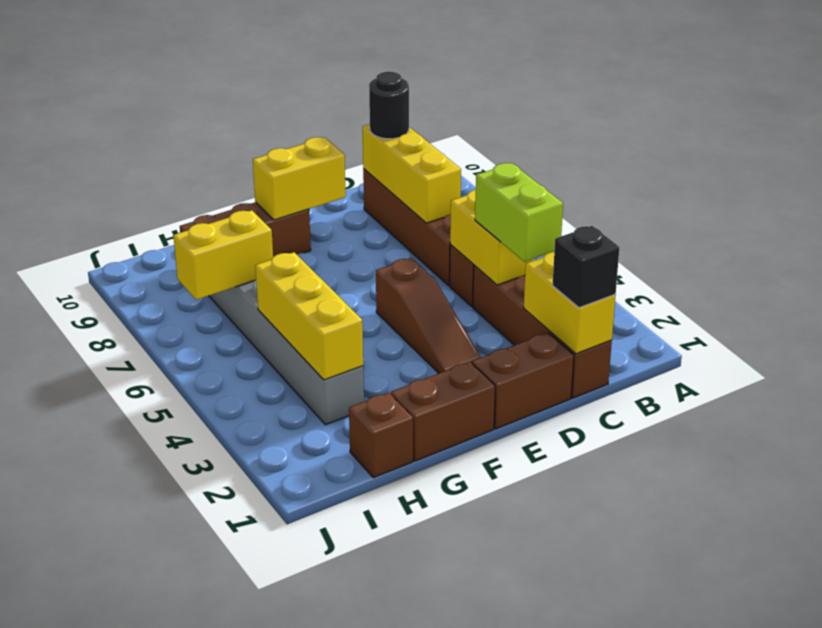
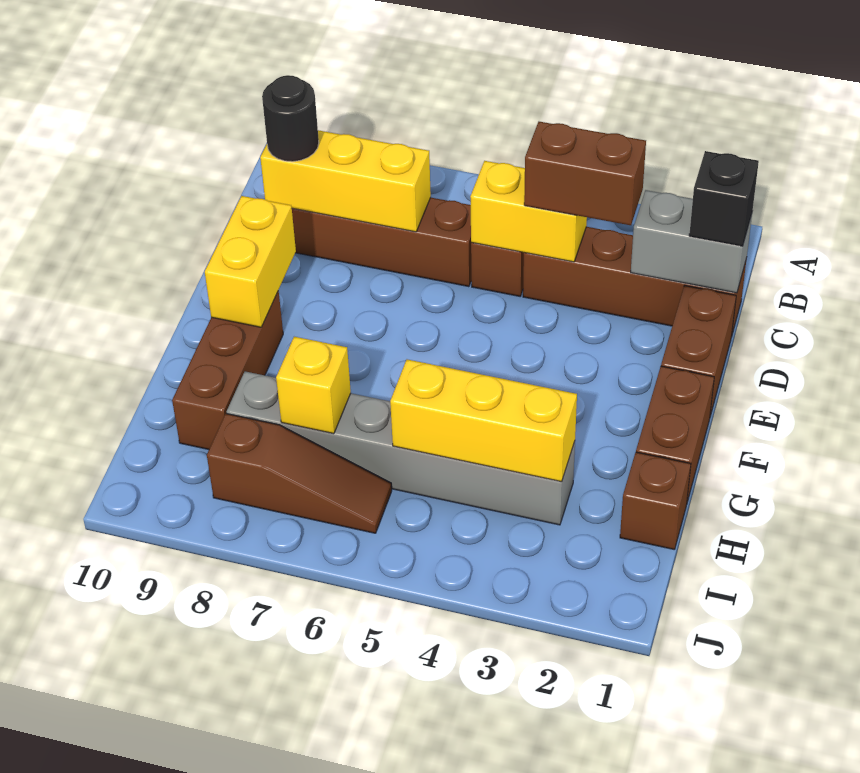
yellow brick C1:C2 level 2 -> grey brick C1:C2 level 2
lime brick C3:C4 level 3 -> brown brick C3:C4 level 3
brown slope E3:E5 level 1 top 5 -> brown slope I6:I8 level 1 top 8
yellow brick H7:I7 level 2 -> yellow brick H7 level 2

